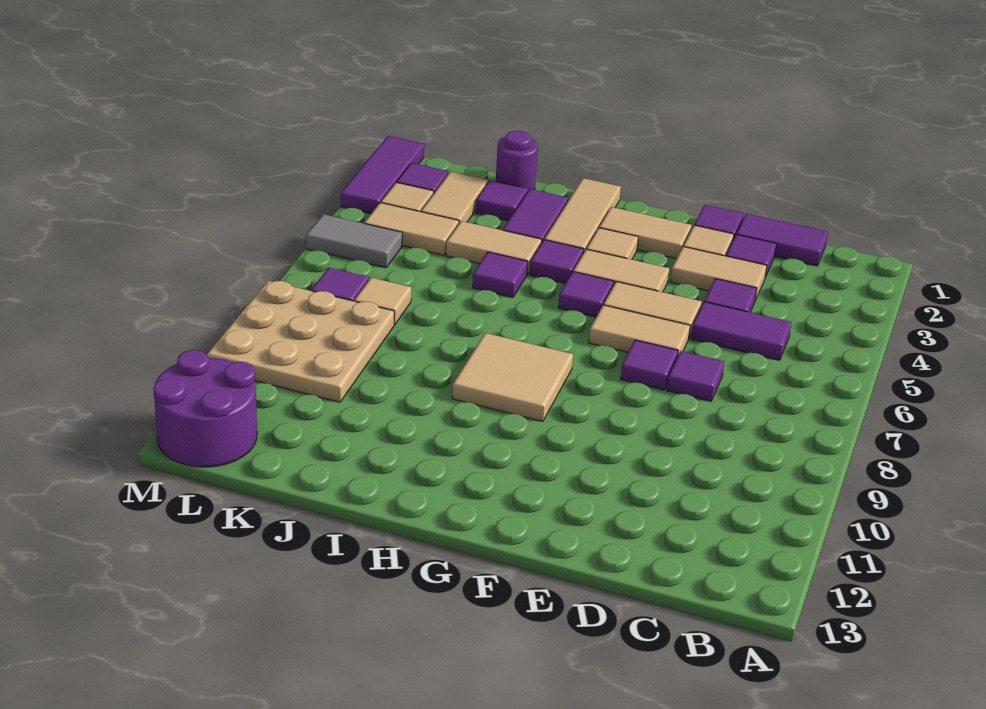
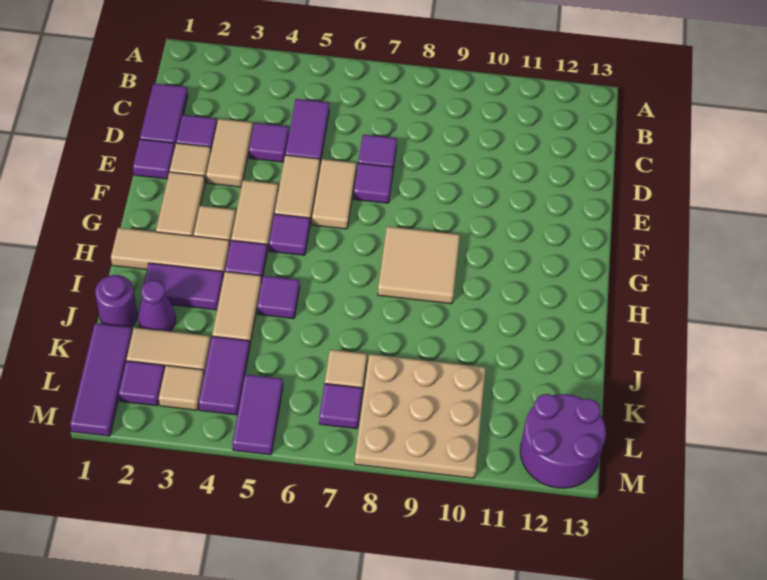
purple tile J2 level 1 -> purple cone J2 level 1
tan tile K4:L4 level 1 -> purple tile K4:L4 level 1
grey tile L5:M5 level 1 -> purple tile L5:M5 level 1
purple tile M1:M3 level 1 -> purple tile K1:M1 level 1

